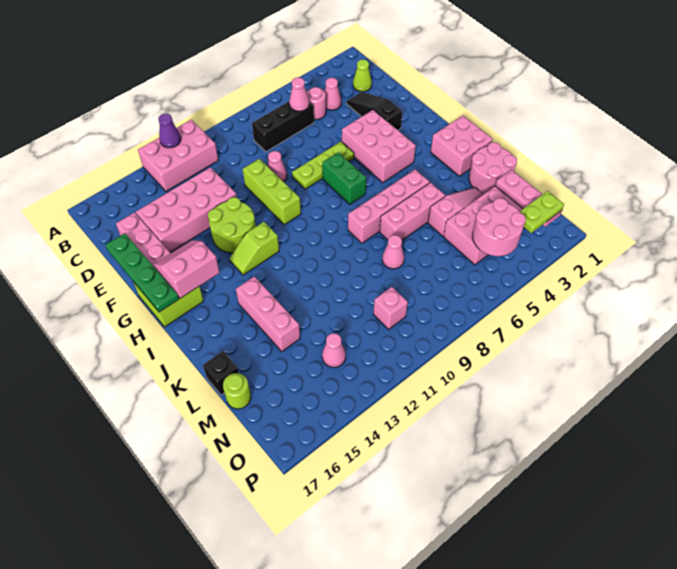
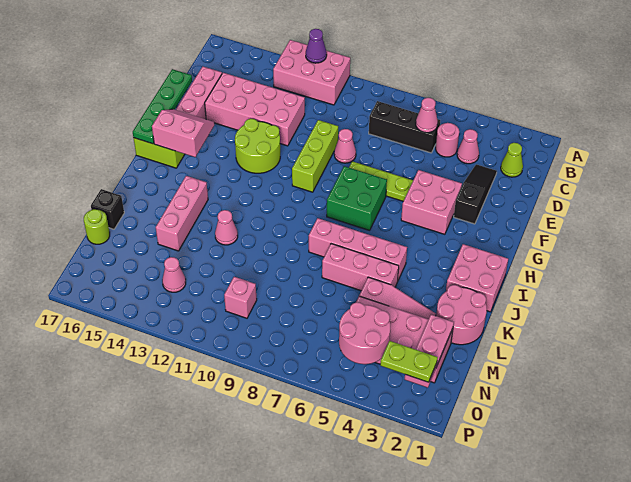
pink brick F4:H5 level 1 -> pink brick F4:G5 level 1
green brick G7:H7 level 1 -> green brick G7:H8 level 1
lime slope H12:H13 level 1 top 12 -> none
pink cone L8 level 1 -> pink cone K12 level 1

